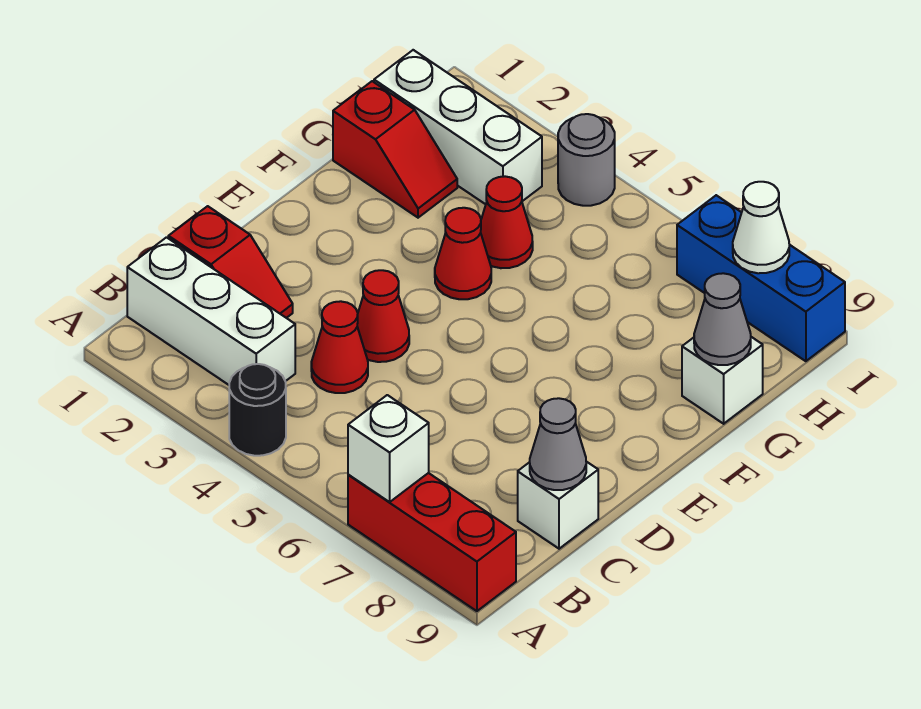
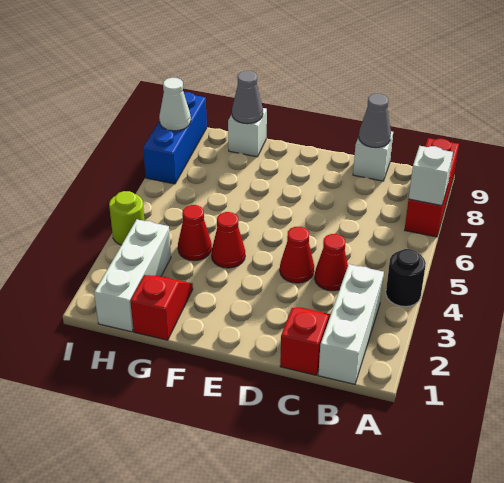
grey round brick I4 level 1 -> lime round brick I4 level 1

